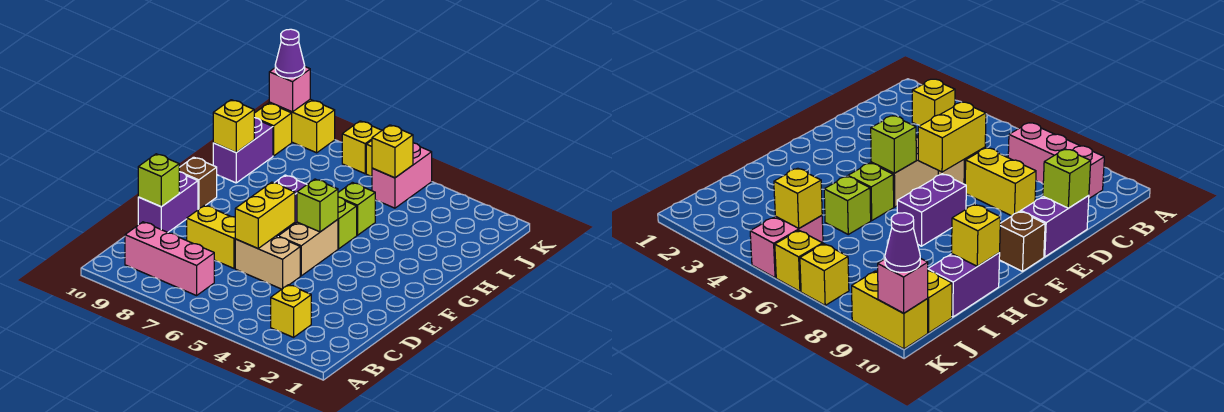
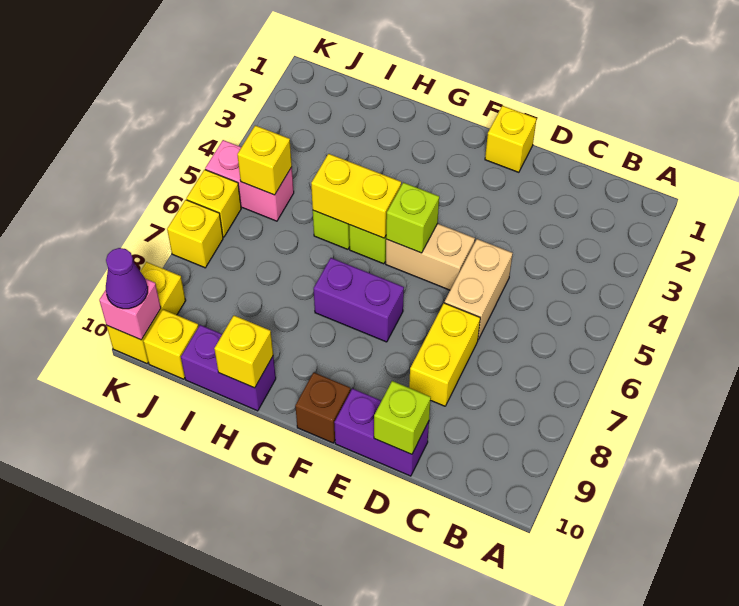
yellow brick B3 level 1 -> yellow brick E1 level 1
pink brick B7:B9 level 1 -> none
yellow brick D6:E6 level 2 -> yellow brick G5:H5 level 2

